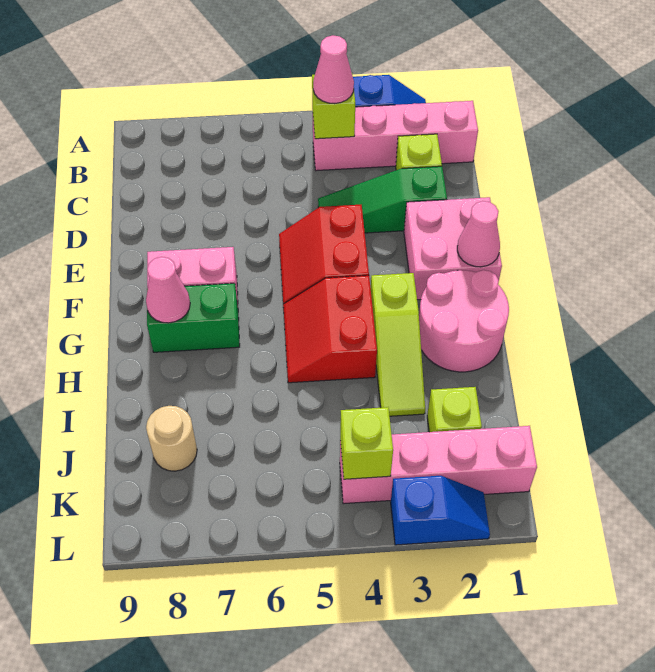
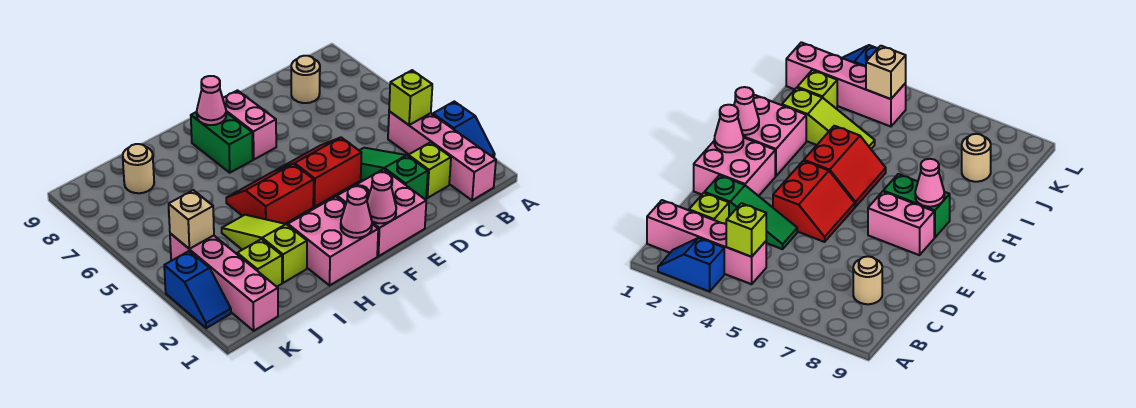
pink cone B4 level 3 -> pink cone G1 level 2
none -> tan round brick C8 level 1
pink round brick G1:H2 level 1 -> pink brick G1:H2 level 1
lime slope G3:I3 level 1 top G -> lime slope I2:I4 level 1 top 2
lime brick K4 level 2 -> tan brick K4 level 2

